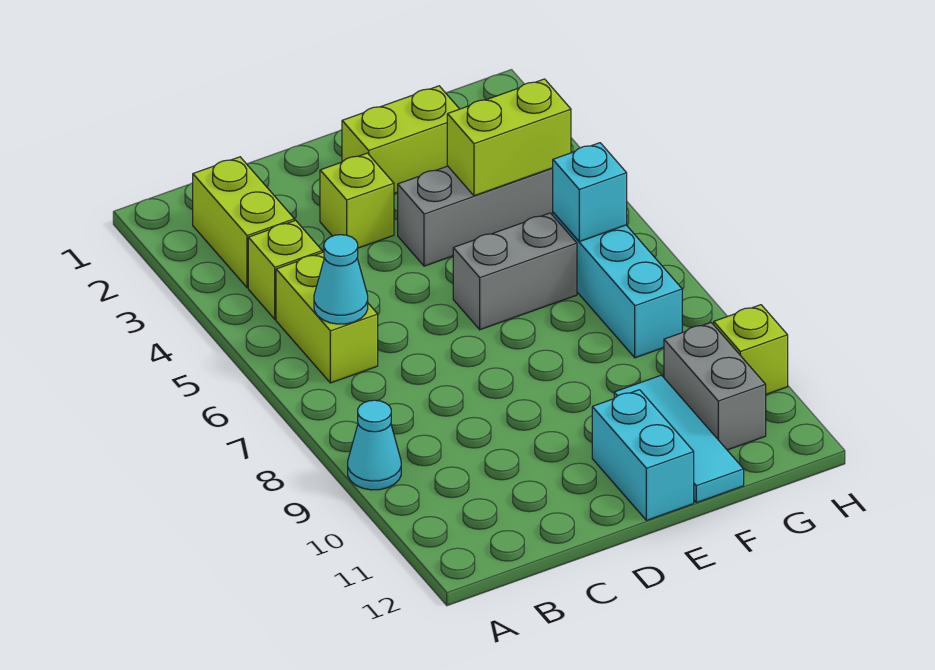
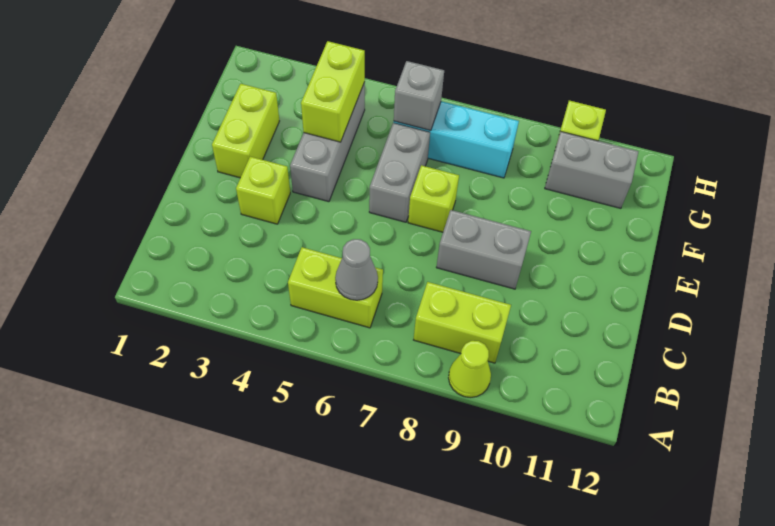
cyan cone A9 level 1 -> lime cone A9 level 1
lime brick B2:B3 level 1 -> lime brick B8:B9 level 1
lime brick B4 level 1 -> lime brick E7 level 1
cyan cone B6 level 2 -> grey cone B6 level 2
none -> grey brick D8:D9 level 1
cyan brick E11:E12 level 1 -> none
cyan tile F10:F12 level 1 -> none
cyan brick G6 level 2 -> grey brick G6 level 2

